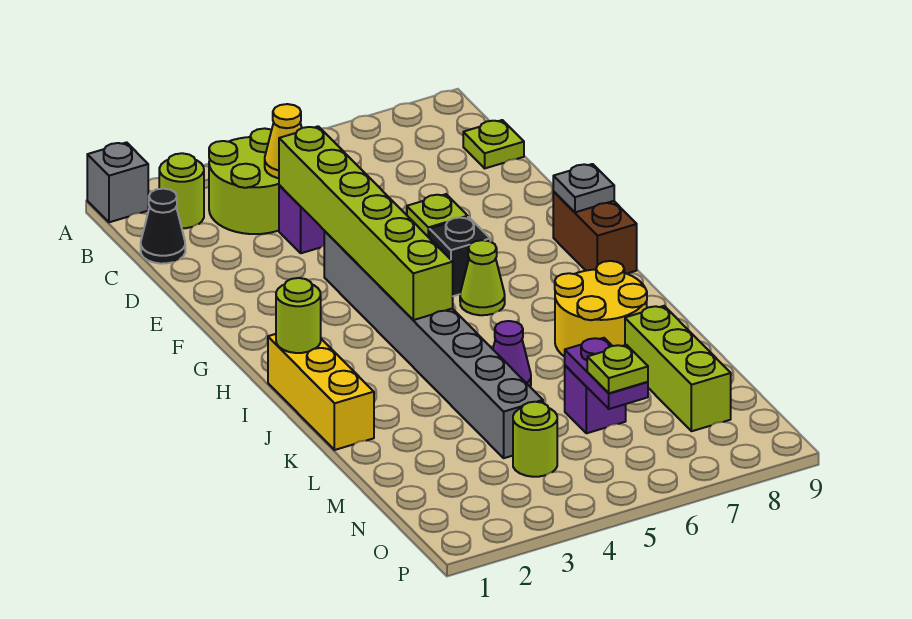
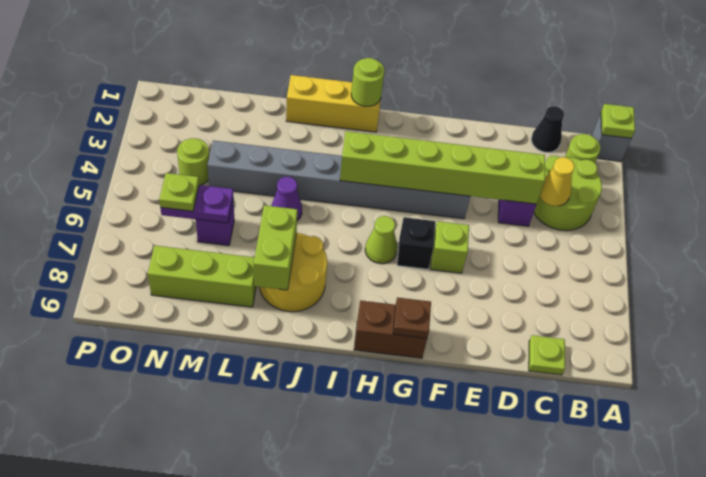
none -> lime plate A1 level 2
grey plate G9 level 2 -> brown plate G9 level 2
none -> lime brick K7:K8 level 2

